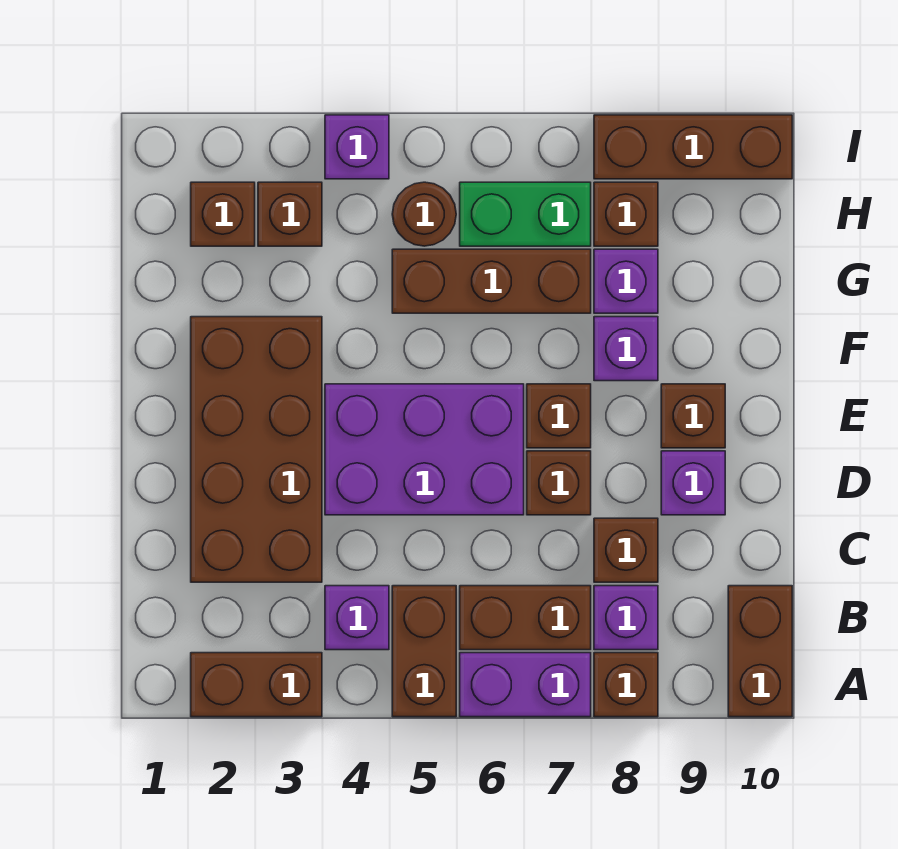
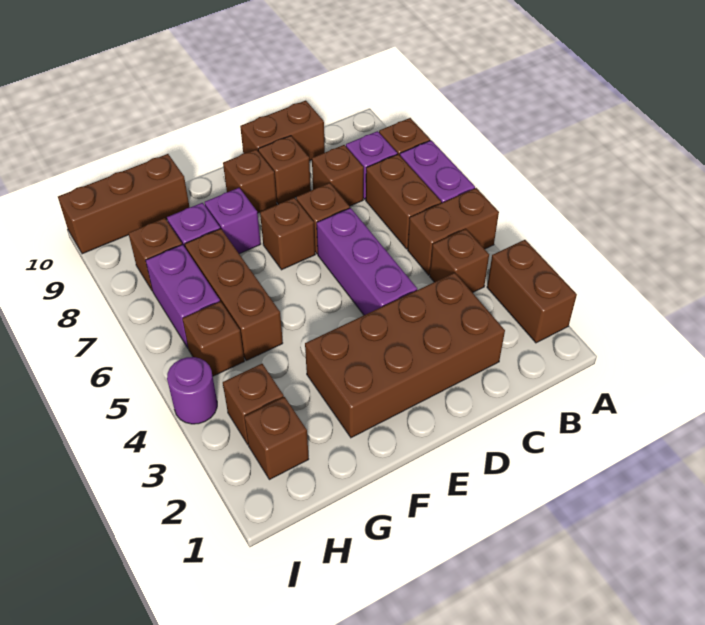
brown brick A10:B10 level 1 -> brown brick C10:D10 level 1
purple brick B4 level 1 -> brown brick B4 level 1
purple brick D4:E6 level 1 -> purple brick D4:D6 level 1
purple brick D9 level 1 -> brown brick D9 level 1
brown round brick H5 level 1 -> brown brick H5 level 1
green brick H6:H7 level 1 -> purple brick H6:H7 level 1
purple brick I4 level 1 -> purple round brick I4 level 1
brown brick I8:I10 level 1 -> brown brick G10:I10 level 1

